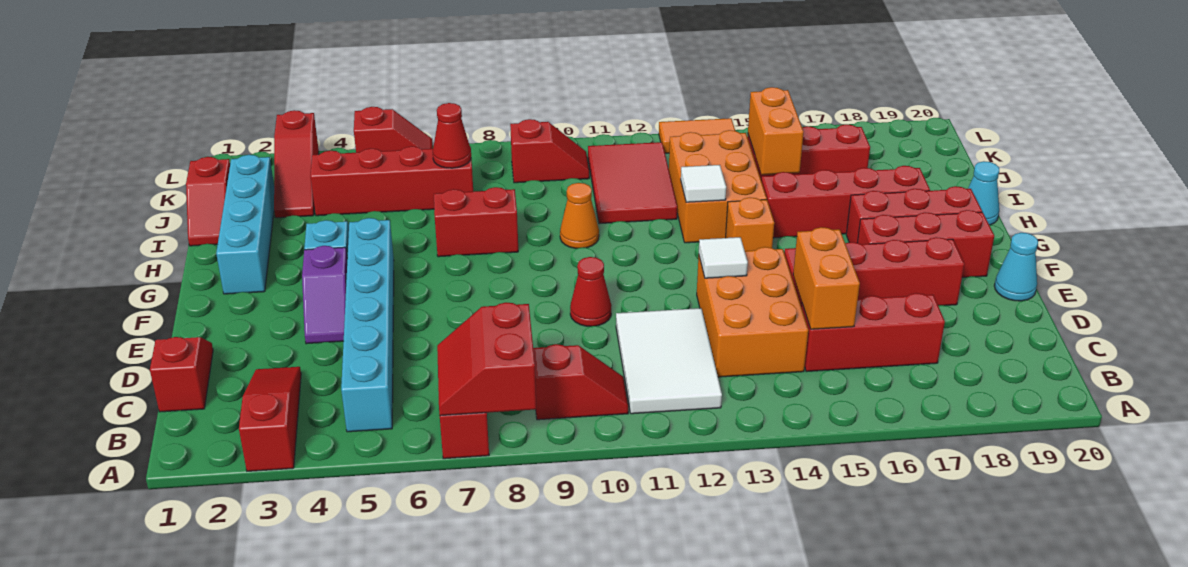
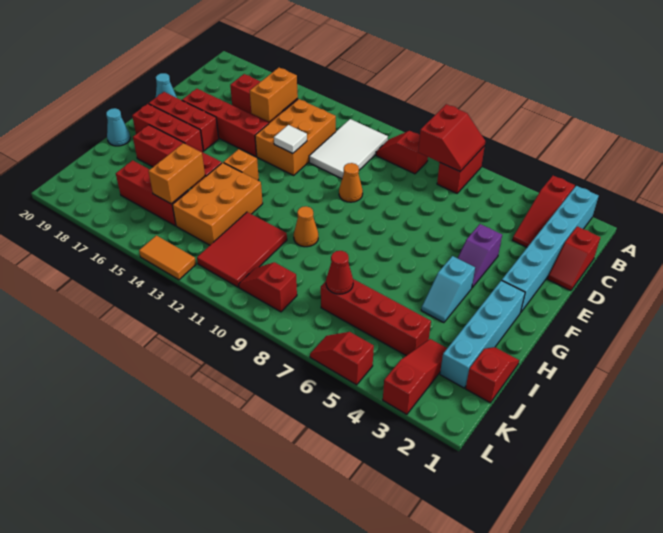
cyan brick B5:G5 level 1 -> cyan brick A2:F2 level 1
purple slope E4:F4 level 1 top F -> purple slope E4:F4 level 1 top E
red cone E10 level 1 -> orange cone E10 level 1
red brick H7:H8 level 1 -> none
white tile H13 level 2 -> none

